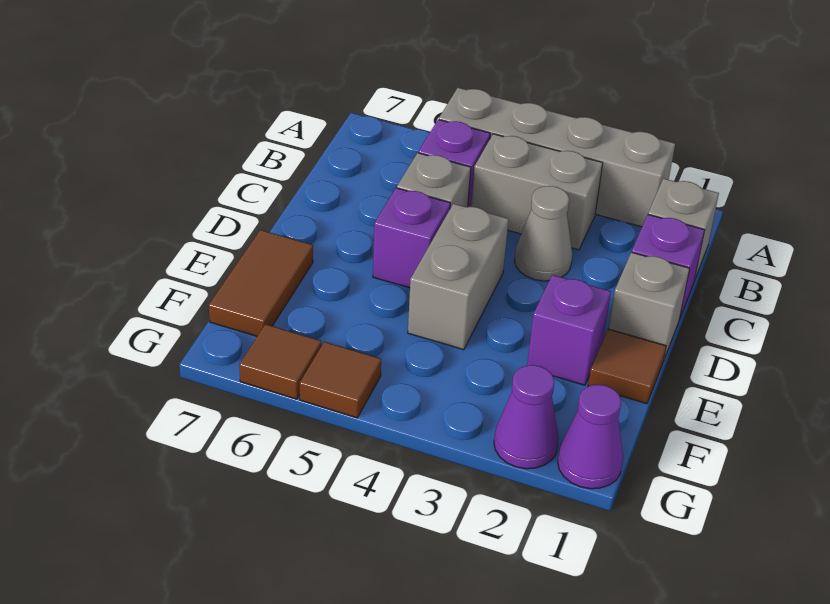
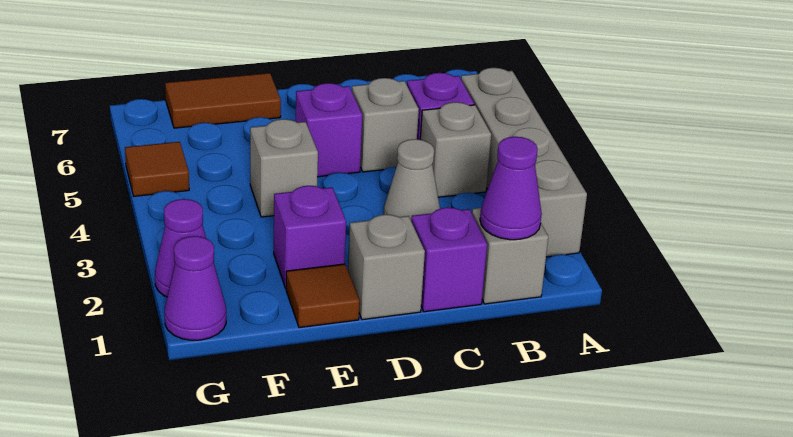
none -> purple cone B1 level 2
grey brick B3:B4 level 1 -> grey brick B4 level 1
grey brick D4:E4 level 1 -> grey brick E4 level 1
brown tile G6 level 1 -> none

